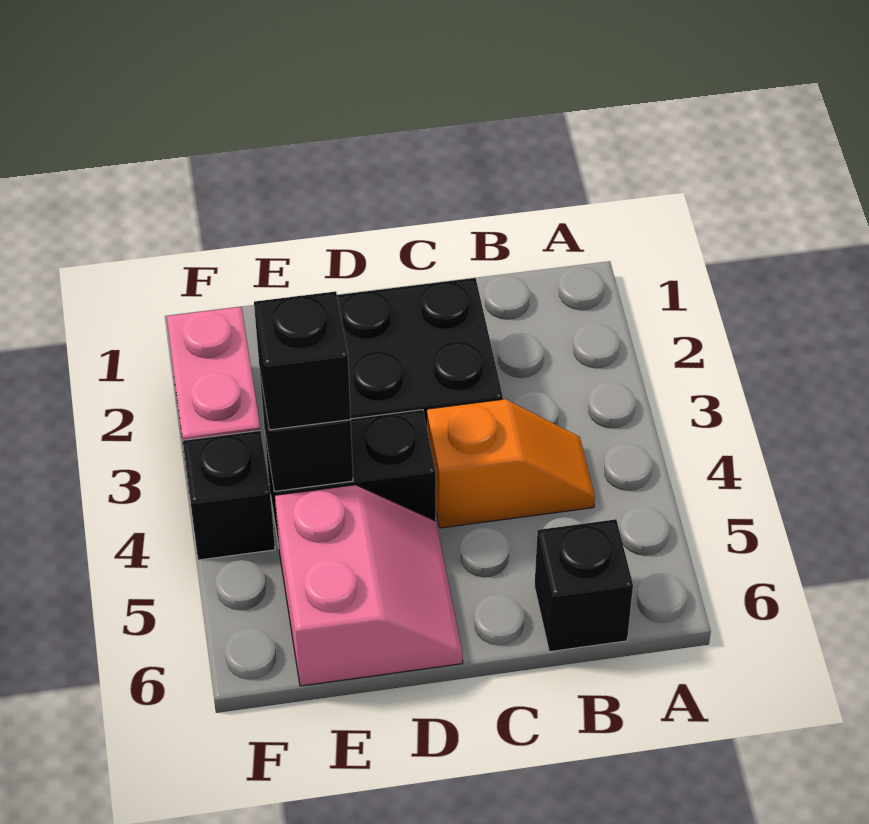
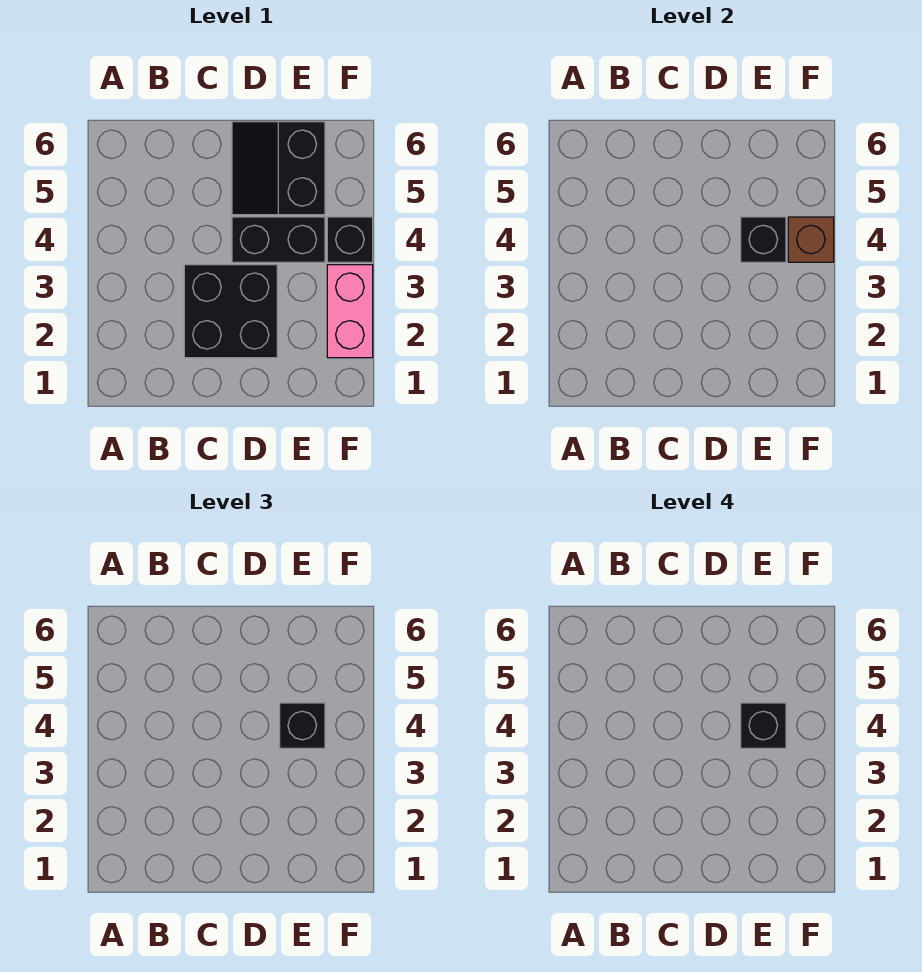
orange slope B4:C4 level 1 top C -> none
black brick B6 level 1 -> black brick E4 level 4
pink slope D5:E6 level 1 top E -> black slope D5:E6 level 1 top E
none -> brown brick F4 level 2

